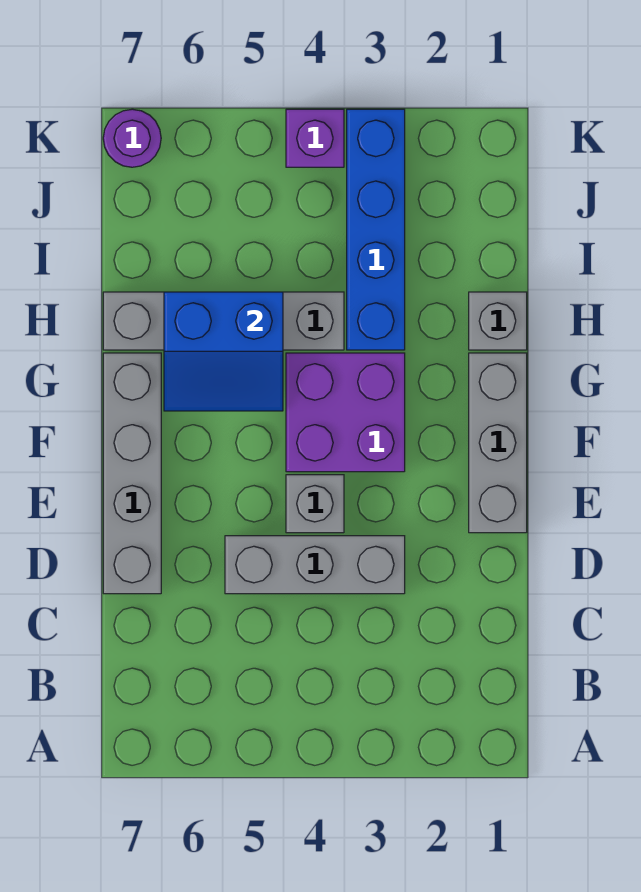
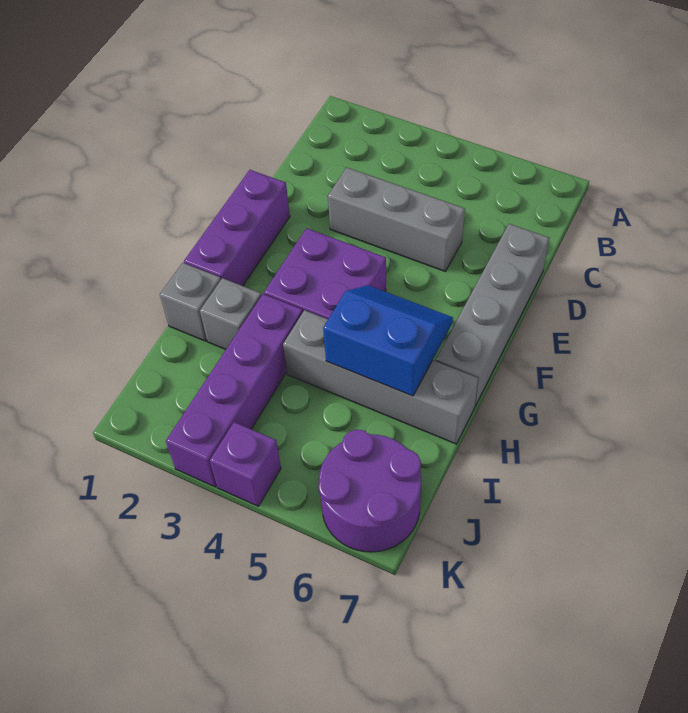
grey brick E1:G1 level 1 -> purple brick E1:G1 level 1
grey brick E4 level 1 -> grey brick H2 level 1
blue brick H3:K3 level 1 -> purple brick H3:K3 level 1
purple round brick K7 level 1 -> purple round brick J6:K7 level 1

